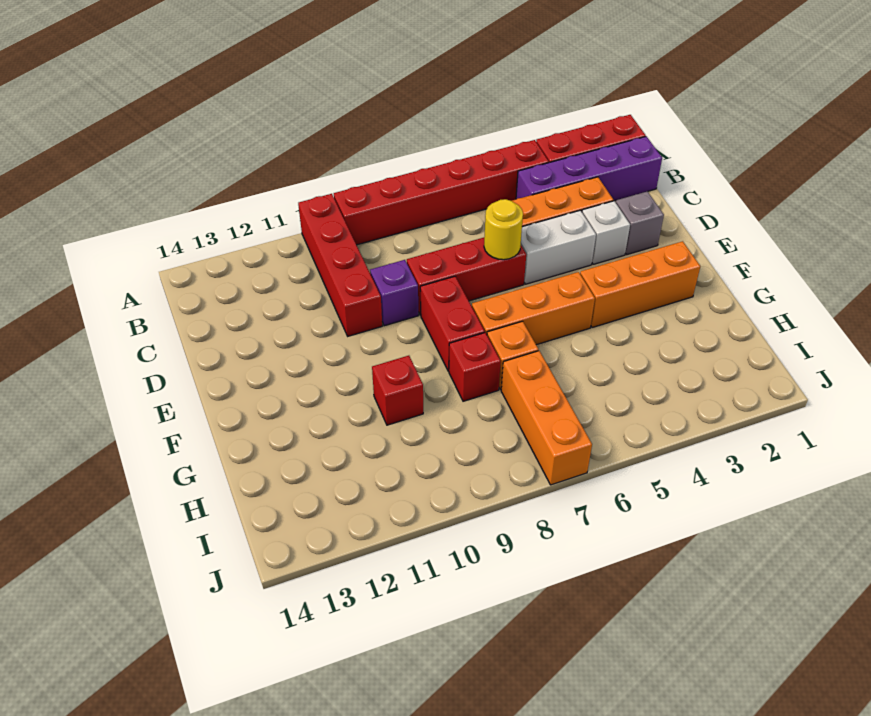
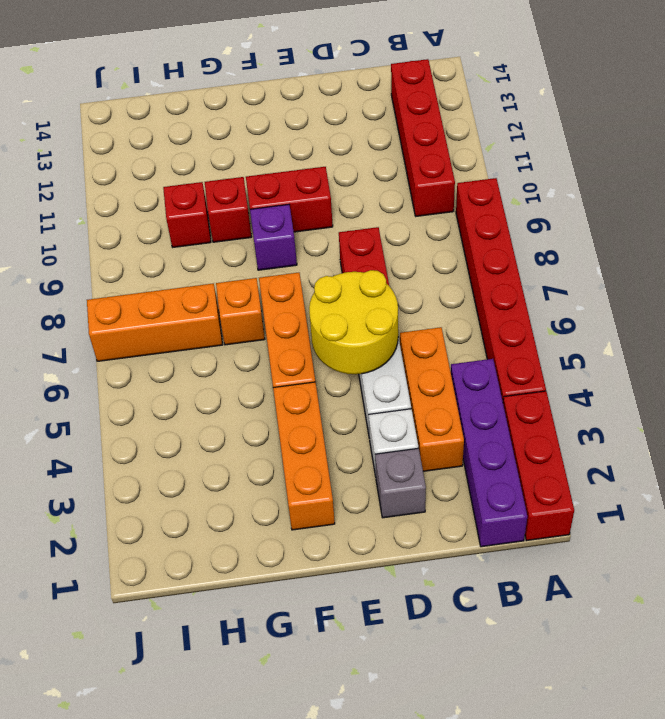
red brick A10:D10 level 1 -> red brick B10:B13 level 1
yellow round brick D6 level 2 -> yellow round brick D5:E6 level 2
purple brick D9 level 1 -> purple brick F9 level 1
red brick E8:F8 level 1 -> red brick E10:F10 level 1
red brick G8 level 1 -> red brick H10 level 1

